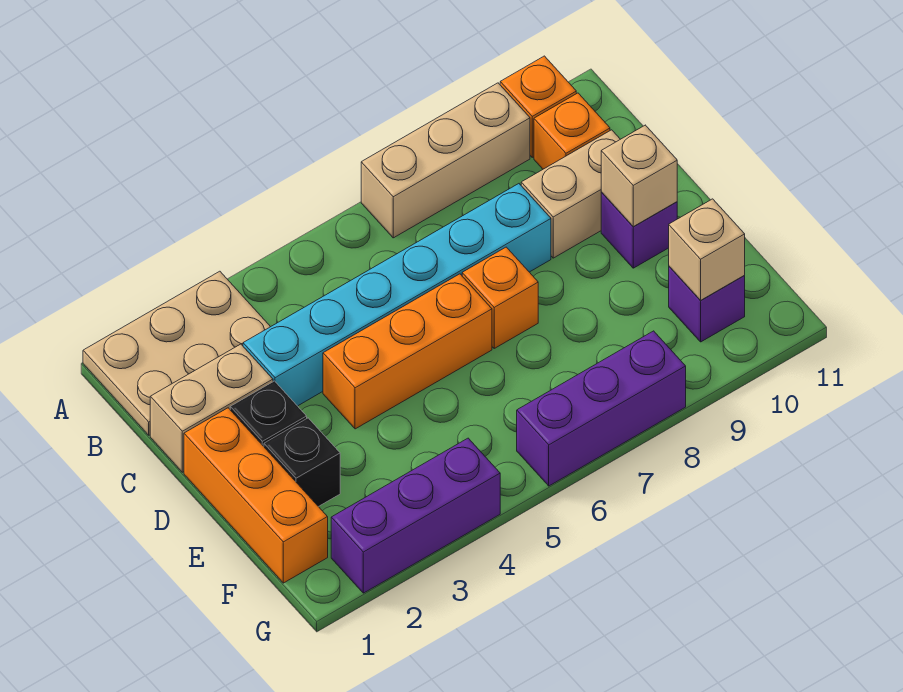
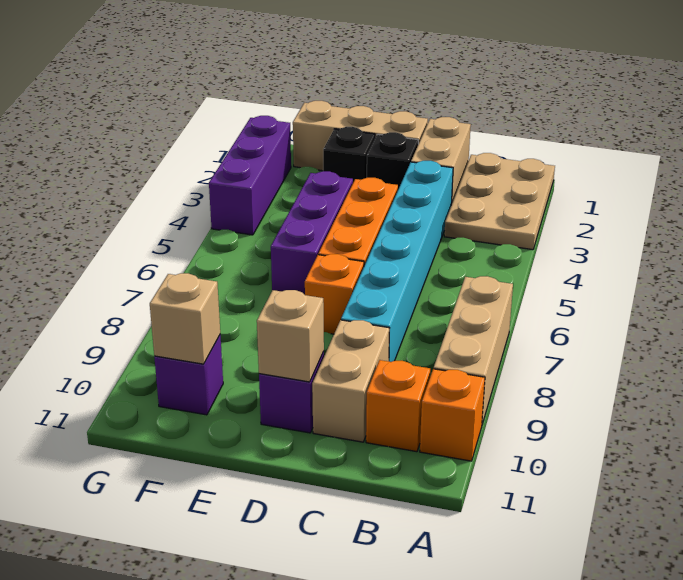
orange brick D1:F1 level 1 -> tan brick D1:F1 level 1
purple brick G6:G8 level 1 -> purple brick E4:E6 level 1

